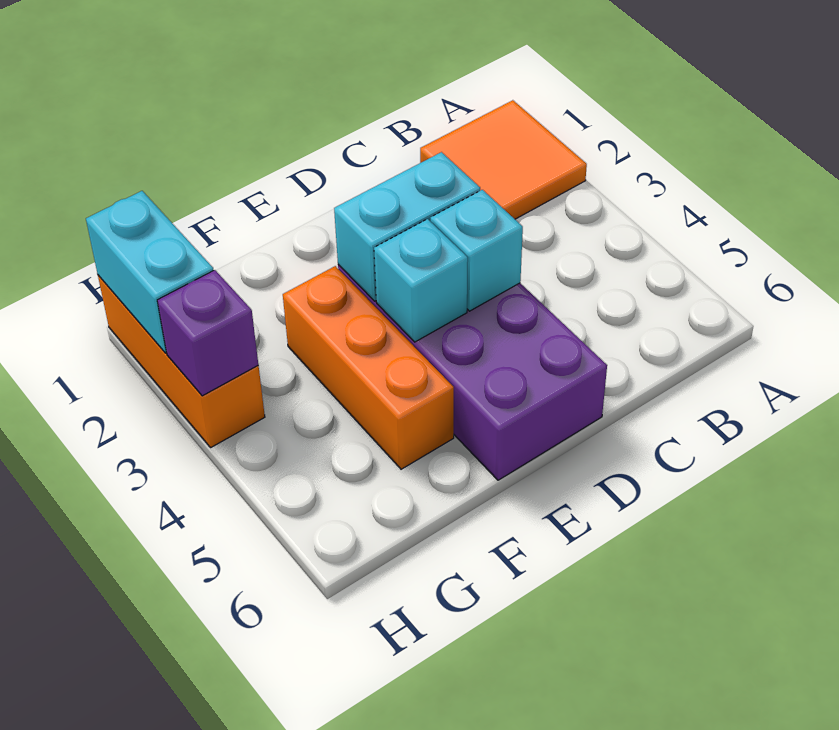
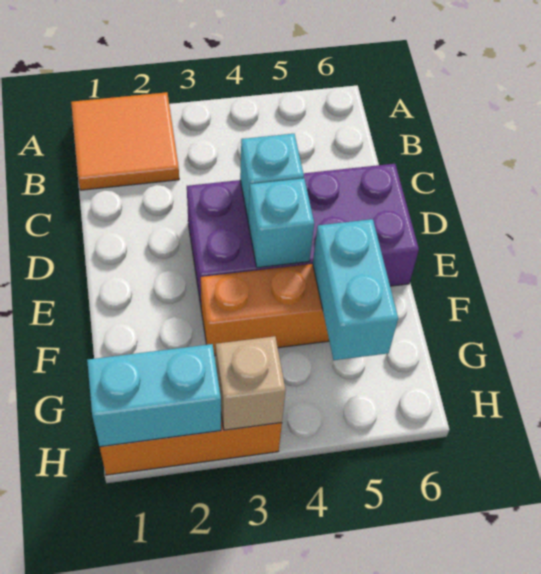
cyan brick D3:E3 level 2 -> cyan brick F5:G5 level 2
purple brick H3 level 2 -> tan brick H3 level 2

